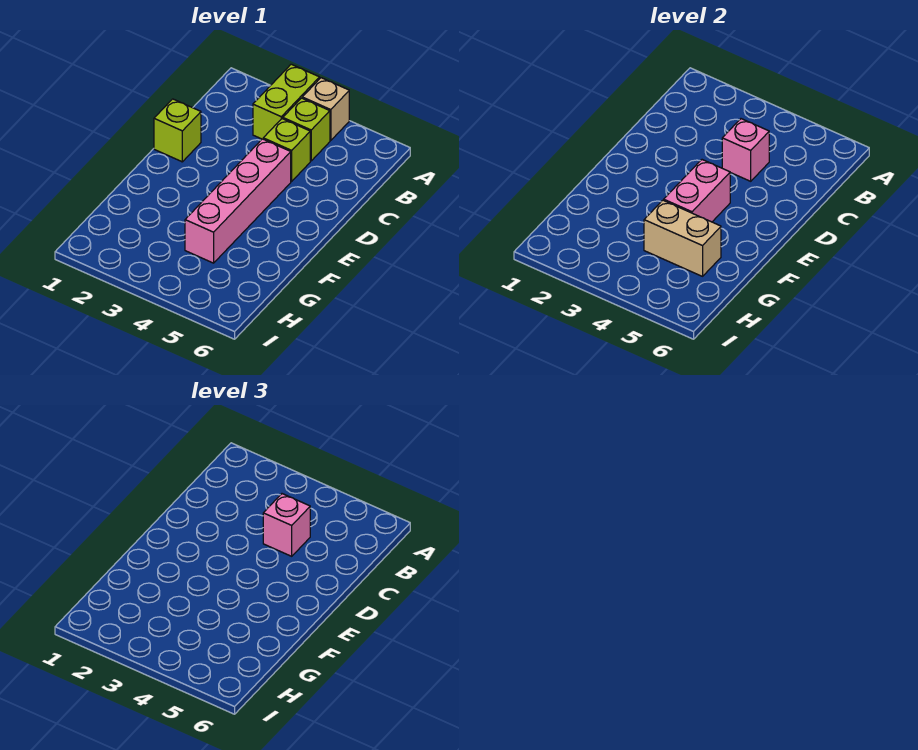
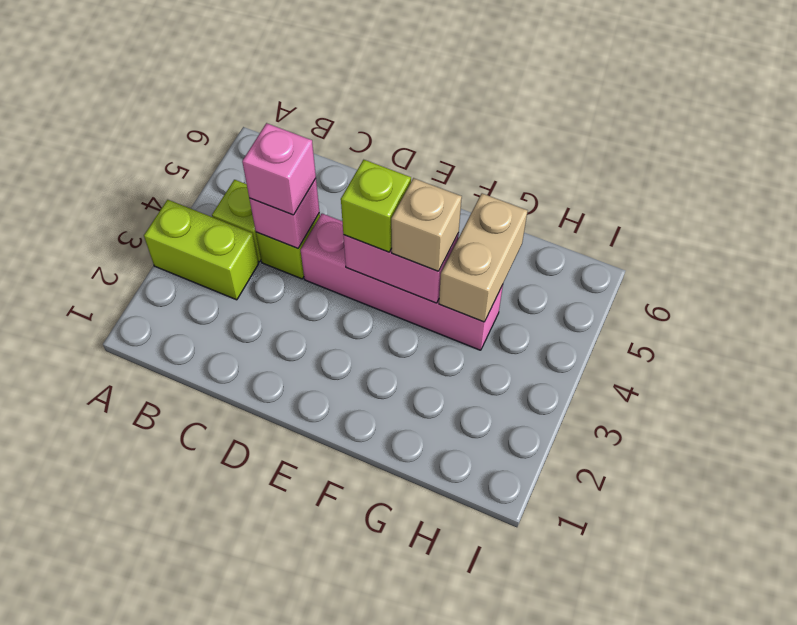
tan brick A4 level 1 -> tan brick F4 level 3
lime brick D1 level 1 -> lime brick E4 level 3

